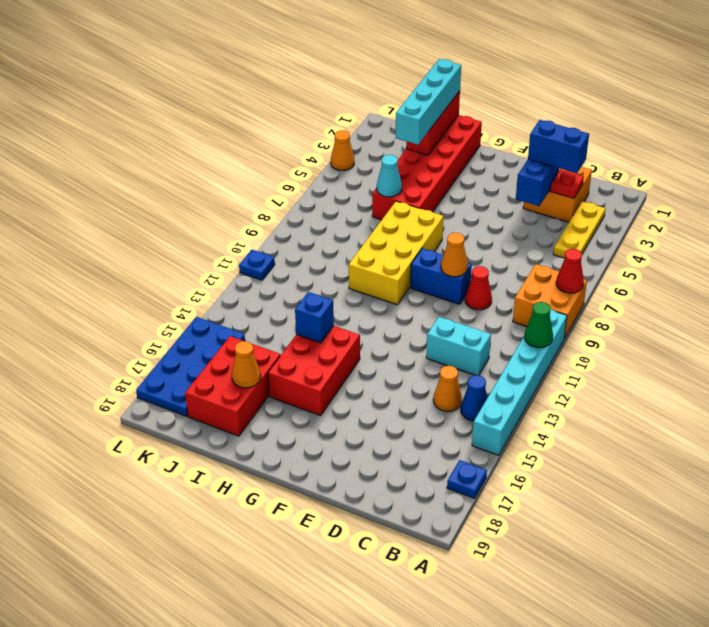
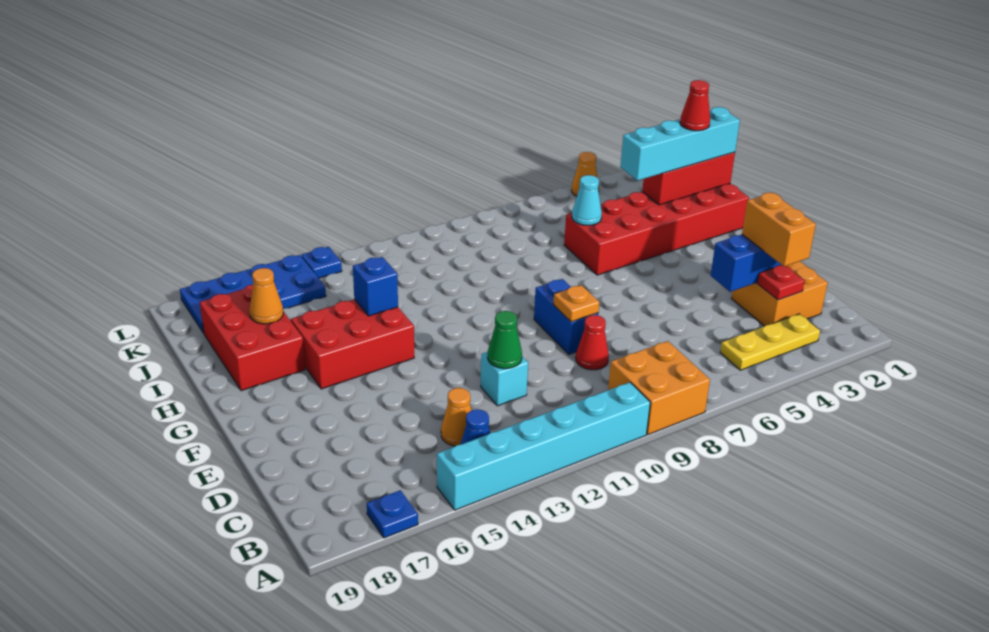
red cone A8 level 2 -> red cone I2 level 4
green cone A11 level 2 -> green cone D12 level 2
blue brick C3:D3 level 3 -> orange brick C3:D3 level 3
cyan brick C12:D12 level 1 -> cyan brick D12 level 1
orange cone E9 level 2 -> orange plate E9 level 2
yellow brick G7:H10 level 1 -> none
red brick I16:J18 level 1 -> red brick H17:J18 level 1
blue plate L11 level 1 -> blue plate L14 level 1

